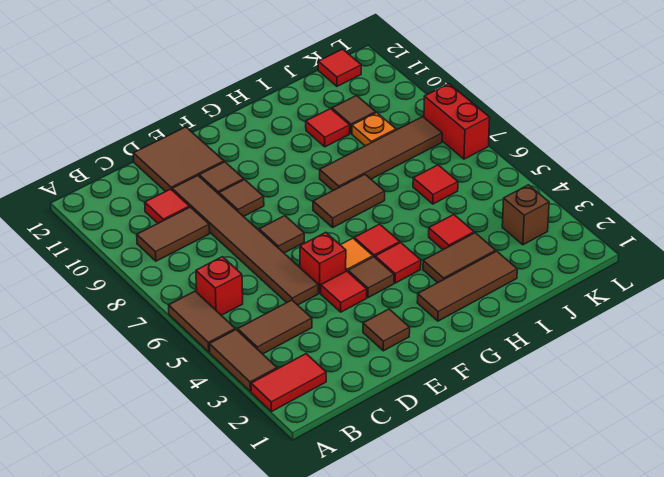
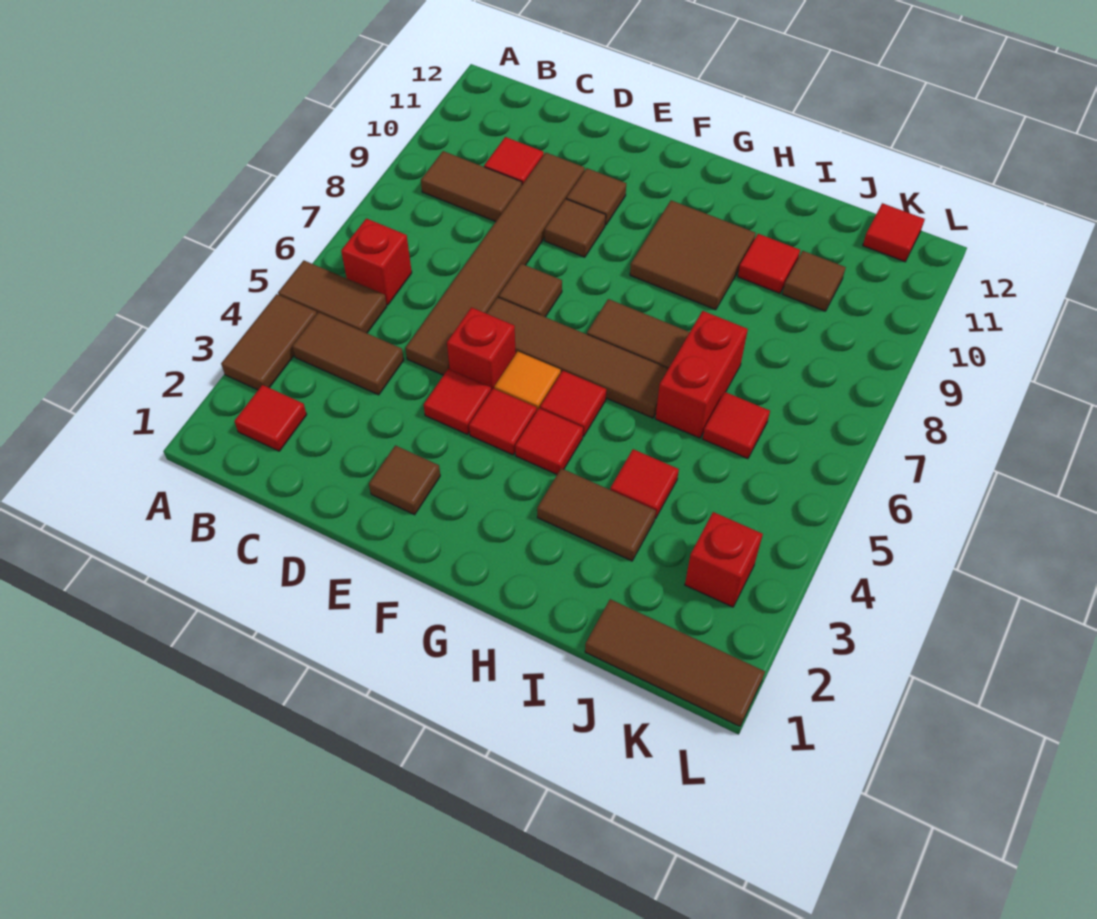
red tile A2:B2 level 1 -> red tile B2 level 1
brown tile A5:A6 level 1 -> brown tile A5:B5 level 1
brown tile D11:E12 level 1 -> brown tile G9:H10 level 1
brown tile F4 level 1 -> red tile F4 level 1
brown tile G2:I2 level 1 -> brown tile J1:L1 level 1
brown tile H8:K8 level 1 -> brown tile E6:H6 level 1
orange plate J9 level 1 -> none
brown brick K3 level 1 -> red brick K3 level 1
red brick L7:L8 level 1 -> red brick I6:I7 level 1

